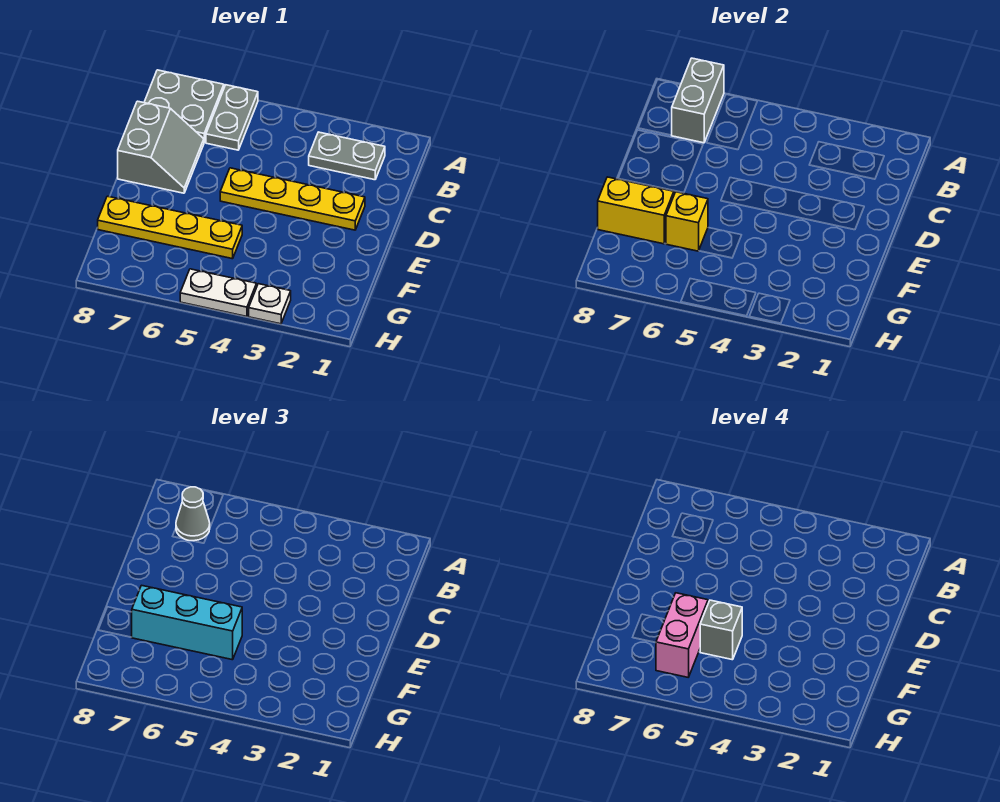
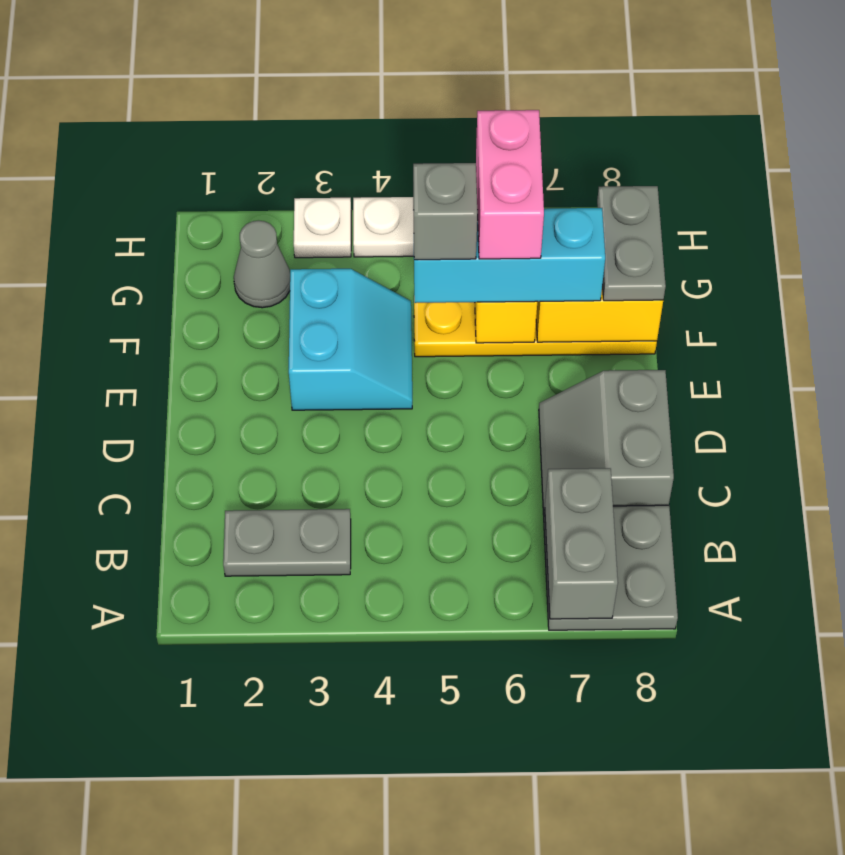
grey plate A6:B6 level 1 -> grey plate F8:G8 level 3
grey cone B7 level 3 -> grey cone G2 level 1
yellow plate D2:D5 level 1 -> none
none -> cyan slope E3:F4 level 1 top 3

